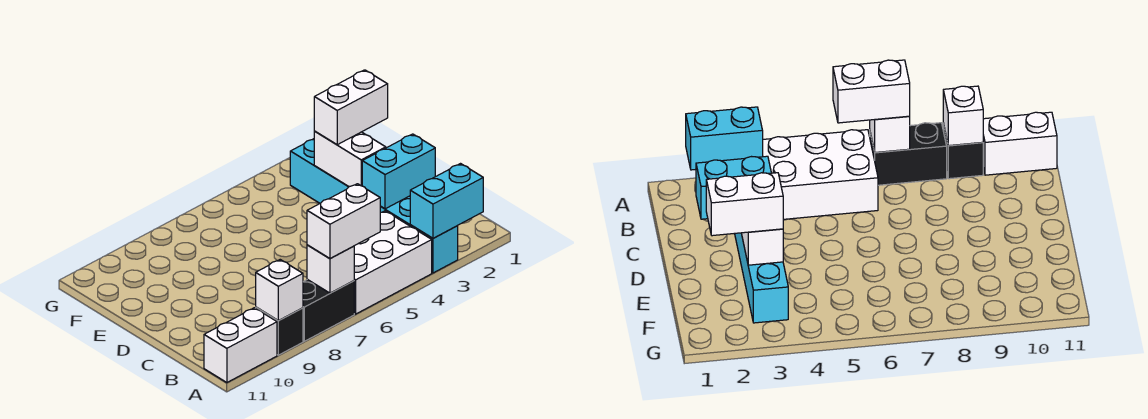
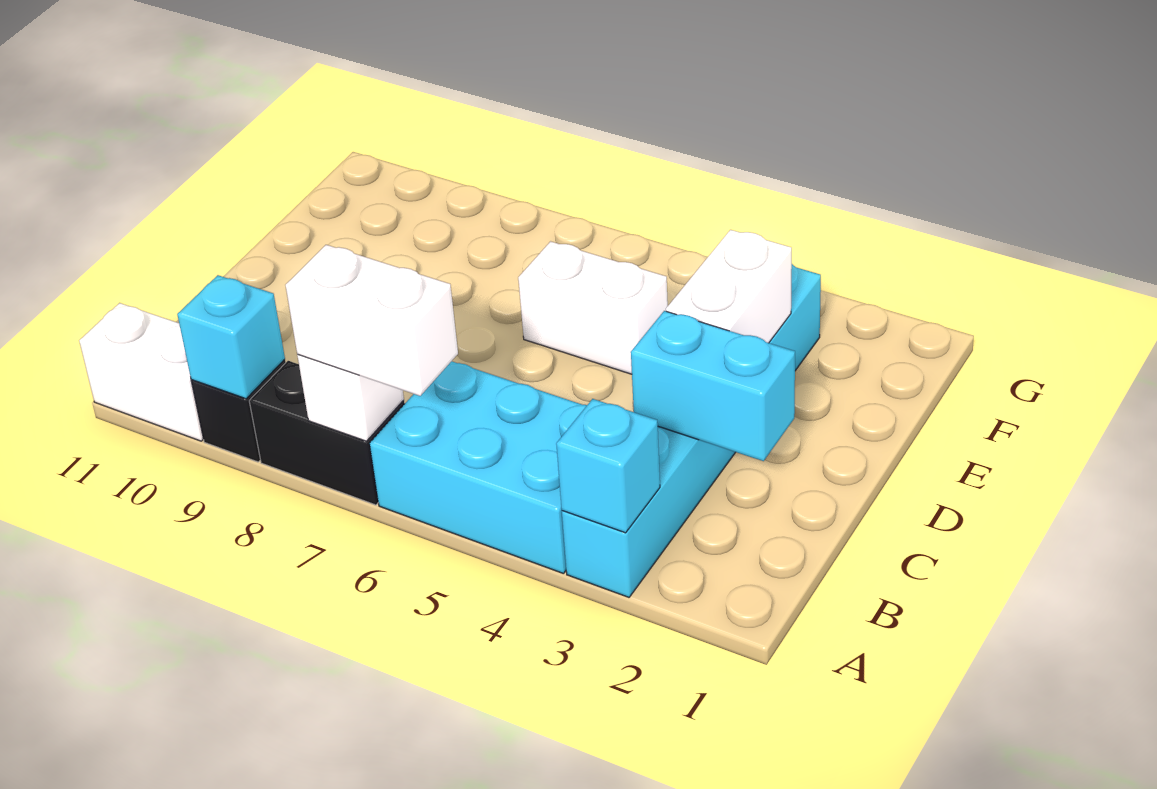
cyan brick A2:A3 level 2 -> cyan brick A3 level 2
white brick A4:B6 level 1 -> cyan brick A4:B6 level 1
white brick A9 level 2 -> cyan brick A9 level 2
white brick E2:E3 level 3 -> white brick E5:E6 level 1

